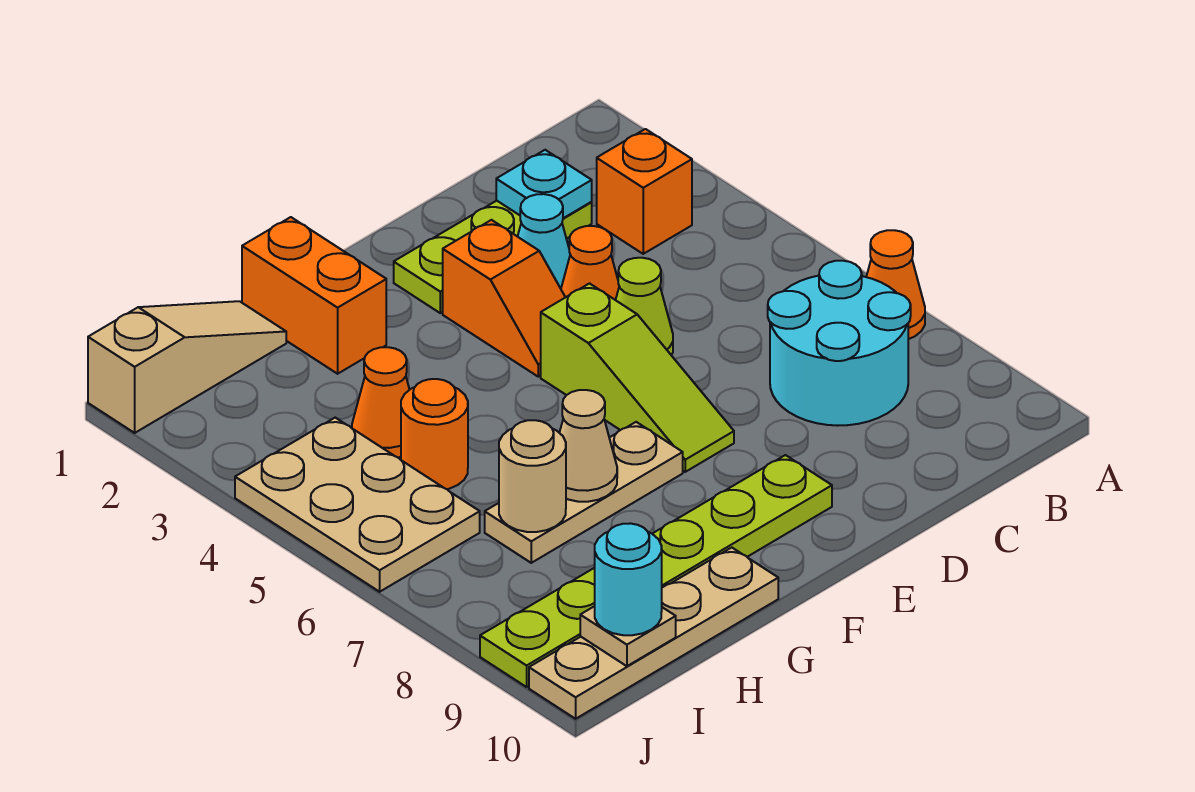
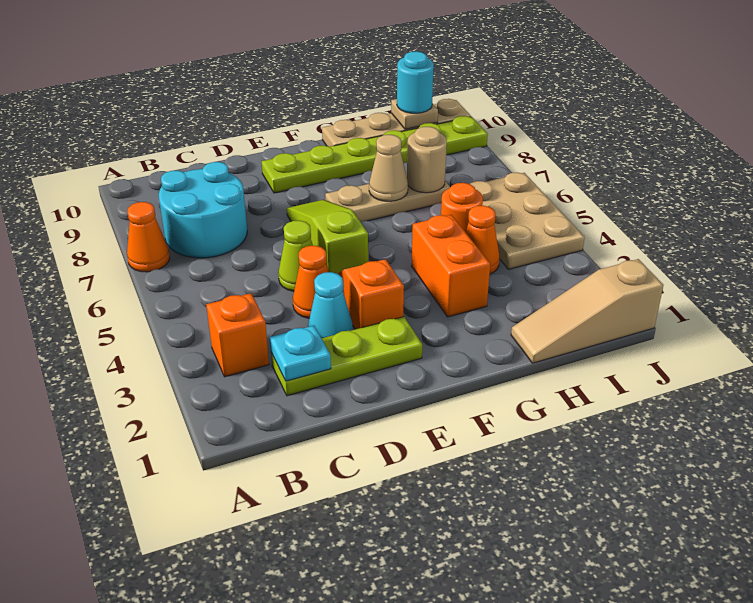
orange brick G1:G2 level 1 -> orange brick G3:G4 level 1

